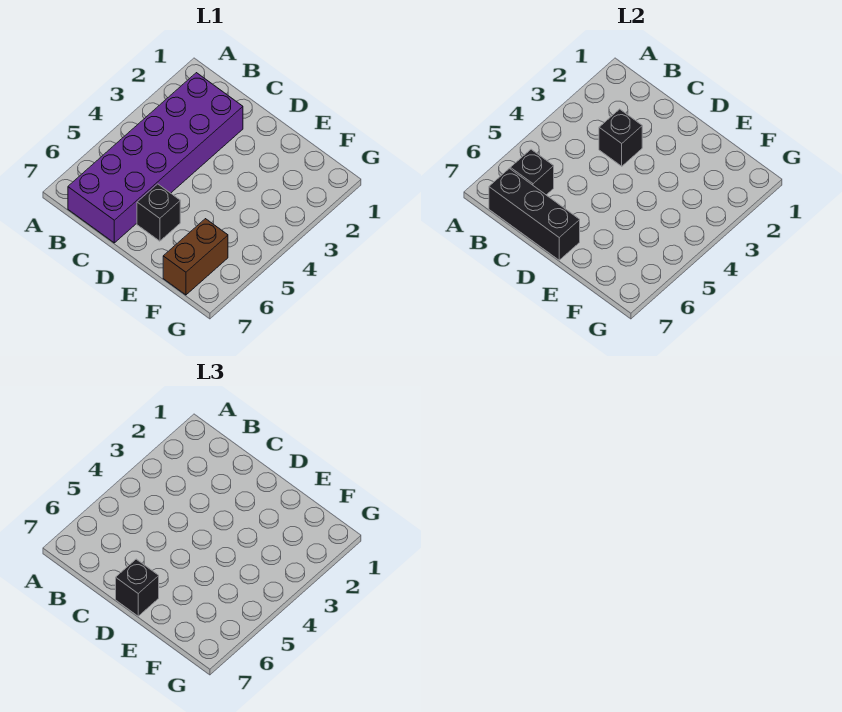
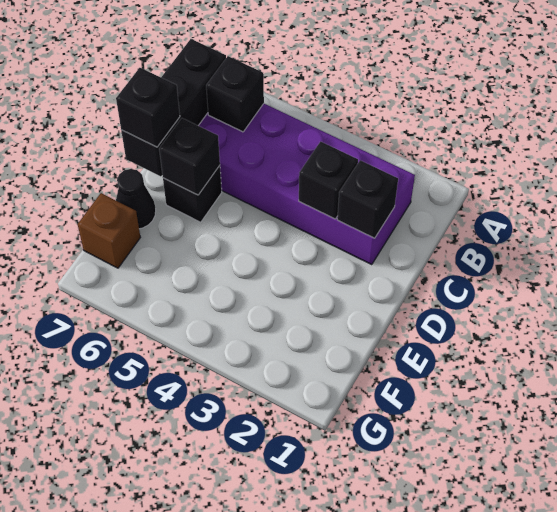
none -> black brick C2 level 2
none -> black brick D6 level 2
none -> black cone E7 level 1
brown brick F6:F7 level 1 -> brown brick F7 level 1

